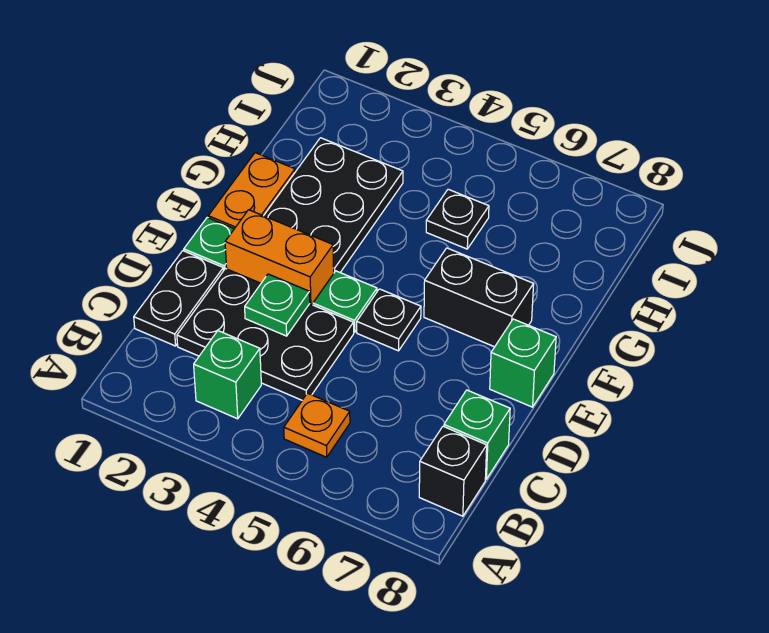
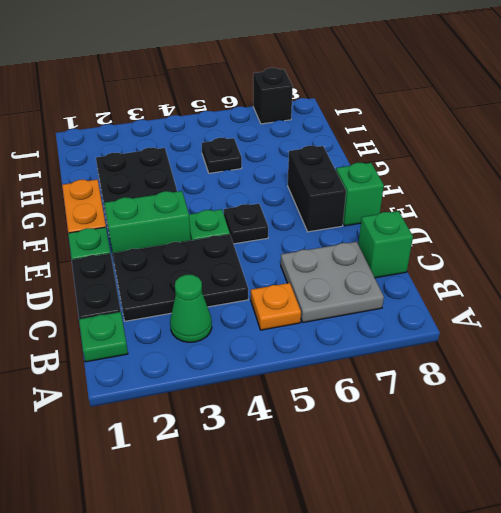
green brick B3 level 1 -> green cone B3 level 1
none -> grey plate B6:C7 level 1
black brick B8 level 1 -> black brick J7 level 1
green plate D3 level 2 -> green plate B1 level 1
orange brick E2:E3 level 1 -> green brick E2:E3 level 1
black brick F6:F7 level 1 -> black brick E7:F7 level 1

